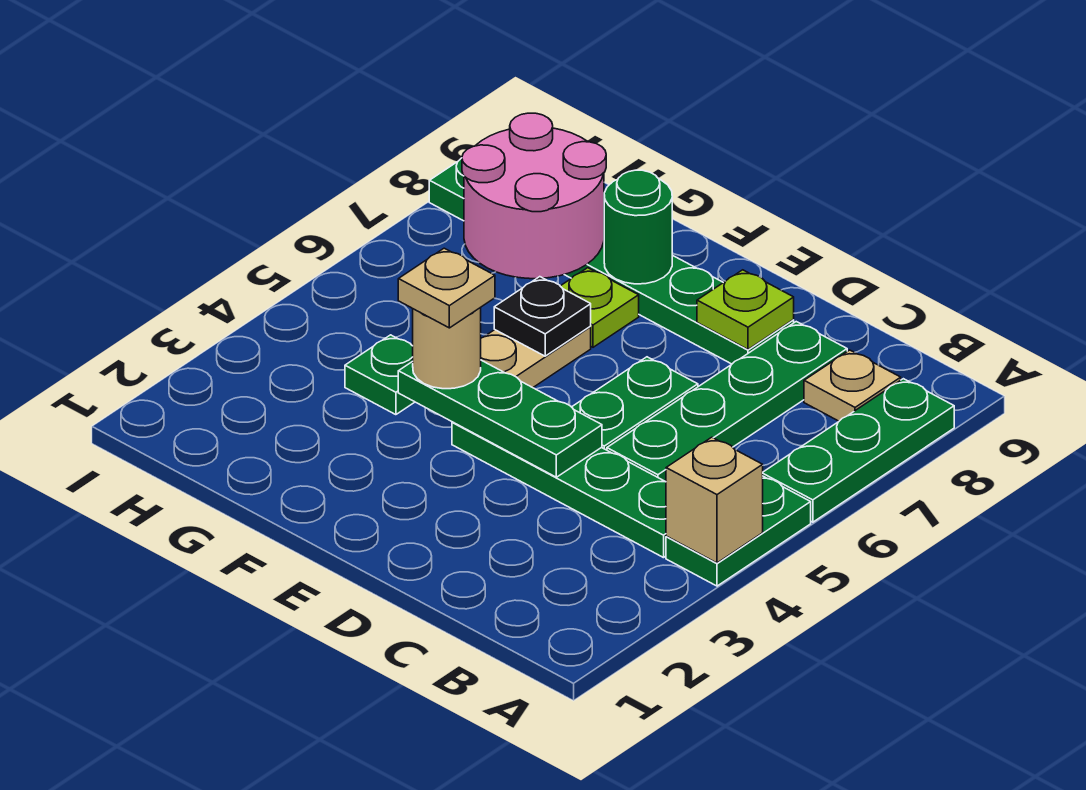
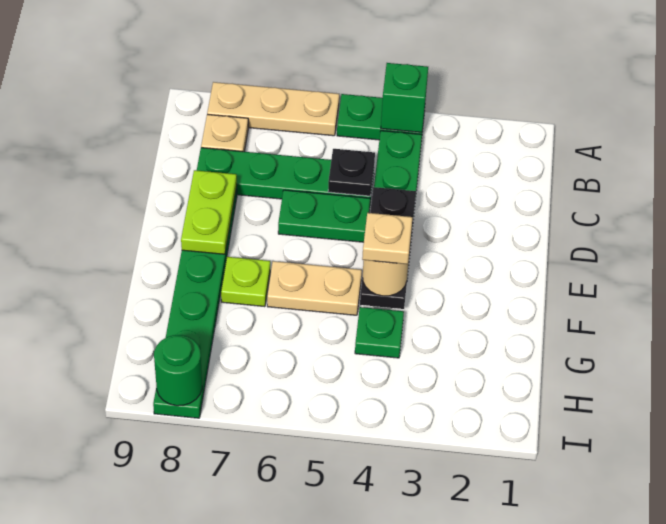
tan brick A4 level 2 -> green brick A4 level 2
green plate A6:A8 level 1 -> tan plate A6:A8 level 1
green plate D4:F4 level 2 -> black plate D4:F4 level 2
lime plate D8 level 2 -> lime plate D8:E8 level 2
black plate F6 level 2 -> black plate C5 level 2
green round brick F8 level 2 -> green round brick I8 level 2
pink round brick G7:H8 level 2 -> none

